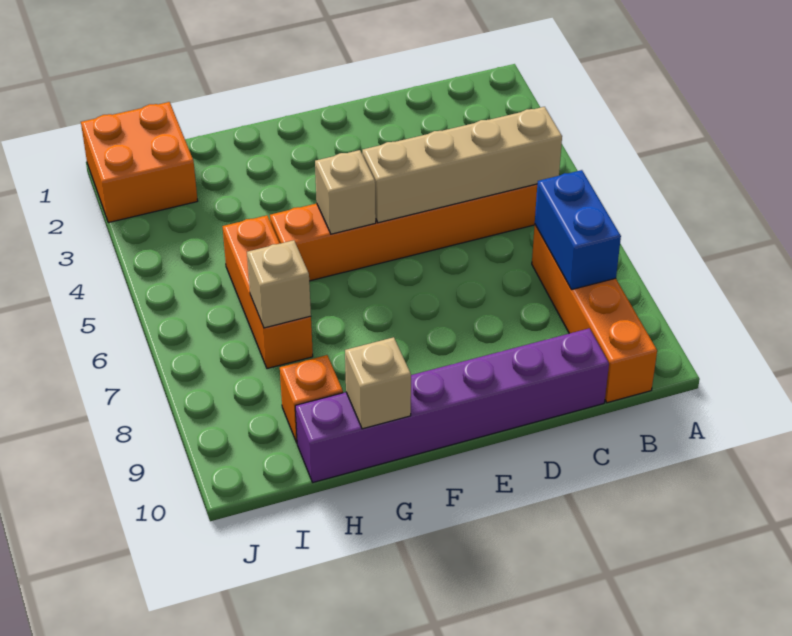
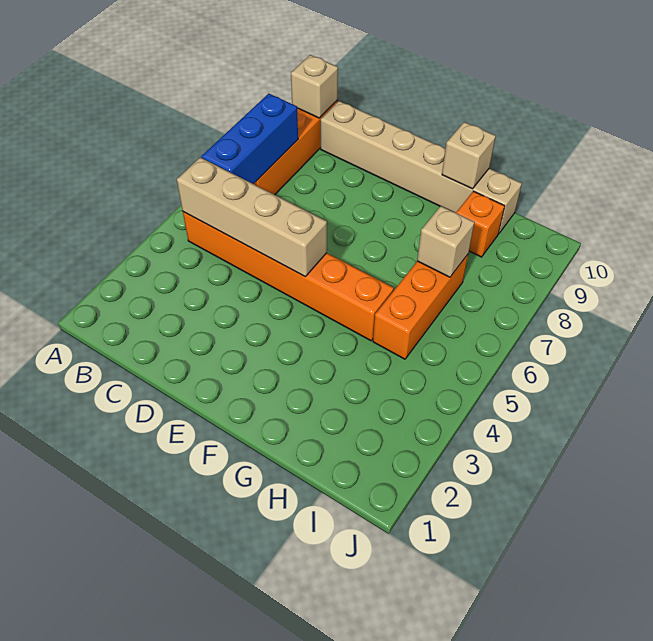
blue brick B7:B8 level 2 -> blue brick B6:B8 level 2
purple brick C10:H10 level 1 -> tan brick C10:H10 level 1
tan brick F5 level 2 -> tan brick B10 level 2
orange brick I1:J2 level 1 -> none

